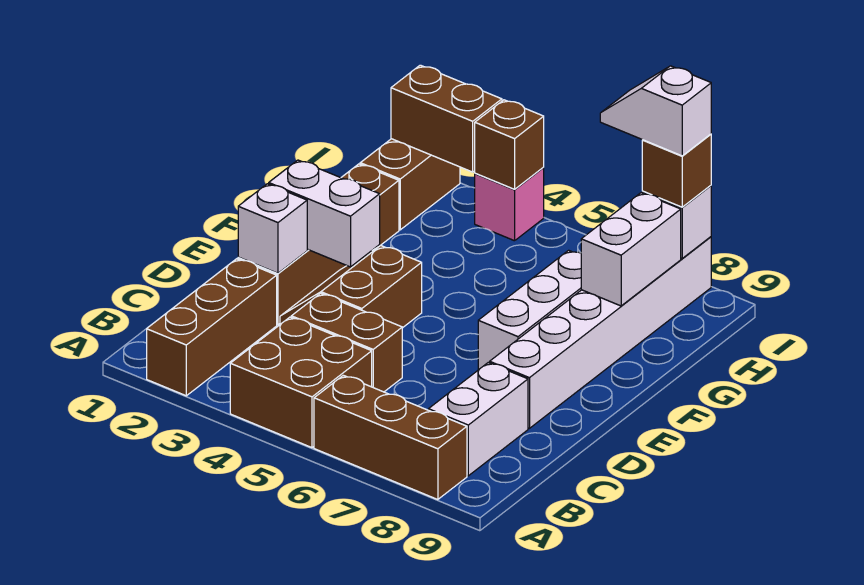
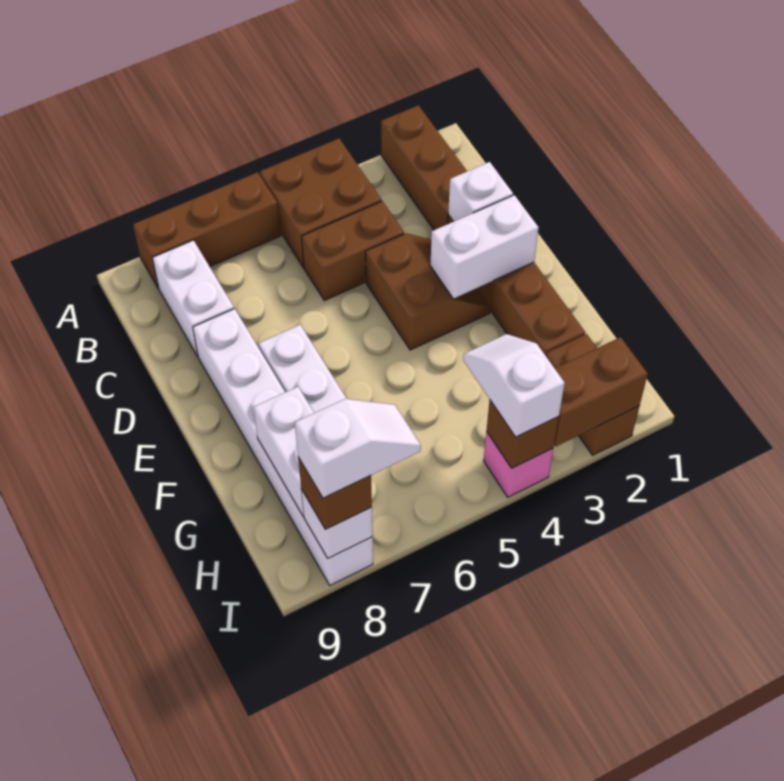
none -> white slope H4:I4 level 3 top I

